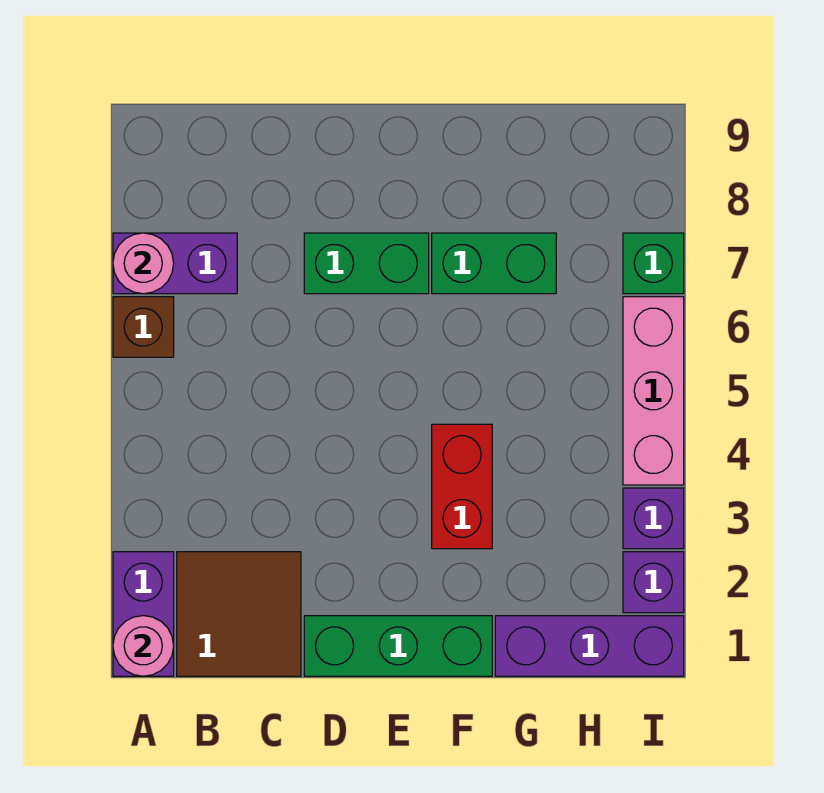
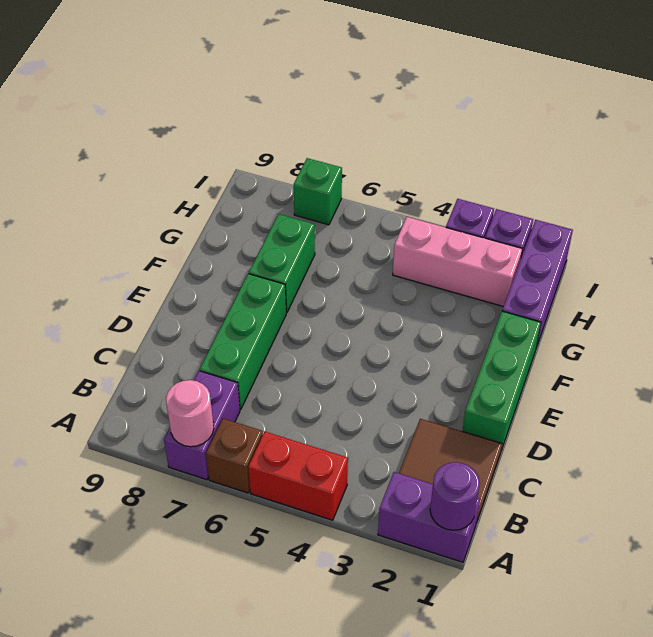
pink round brick A1 level 2 -> purple round brick A1 level 2
green brick D7:E7 level 1 -> green brick C7:E7 level 1
red brick F3:F4 level 1 -> red brick A4:A5 level 1
pink brick I4:I6 level 1 -> pink brick H2:H4 level 1

